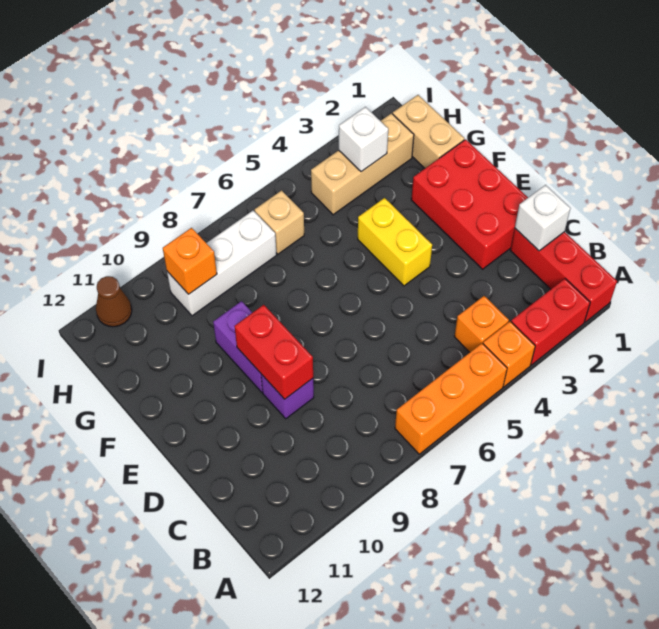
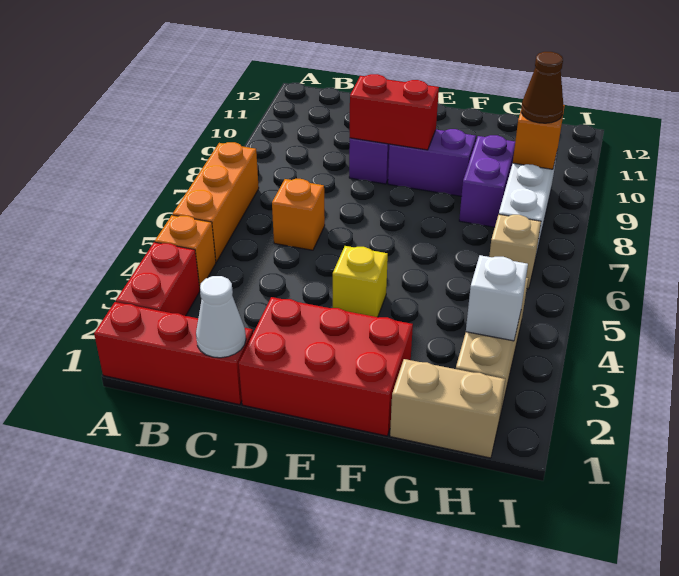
orange brick B4 level 1 -> orange brick C6 level 1
white brick C1 level 2 -> white cone C1 level 2
yellow brick E4:F4 level 1 -> yellow brick E4 level 1
none -> purple brick G8:G9 level 1
brown cone I11 level 1 -> brown cone H9 level 3

